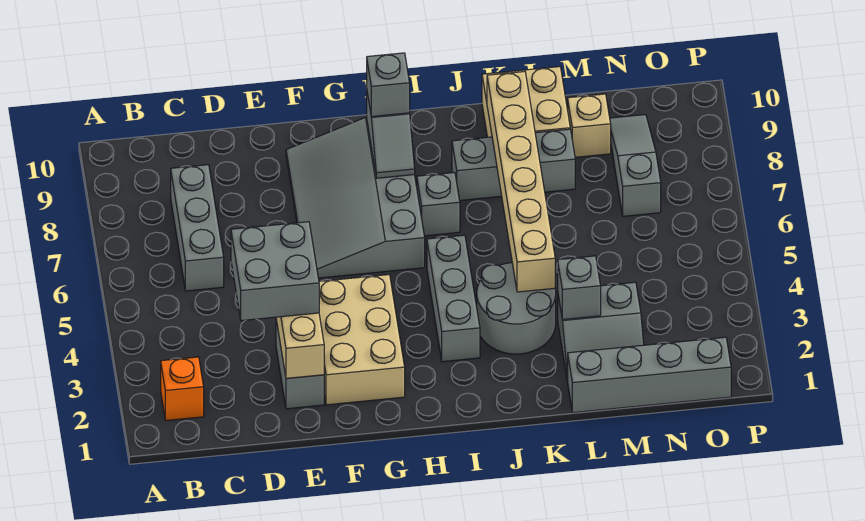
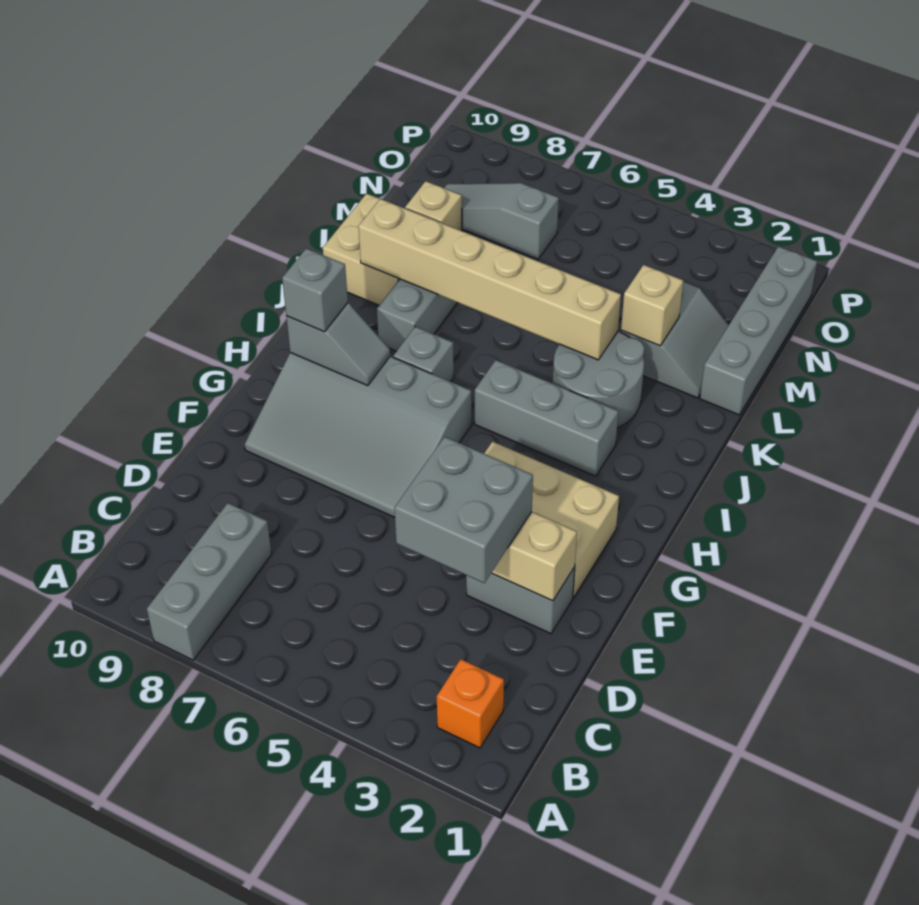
grey brick C6:C8 level 1 -> grey brick A8:C8 level 1
grey brick L3 level 2 -> tan brick L3 level 2

